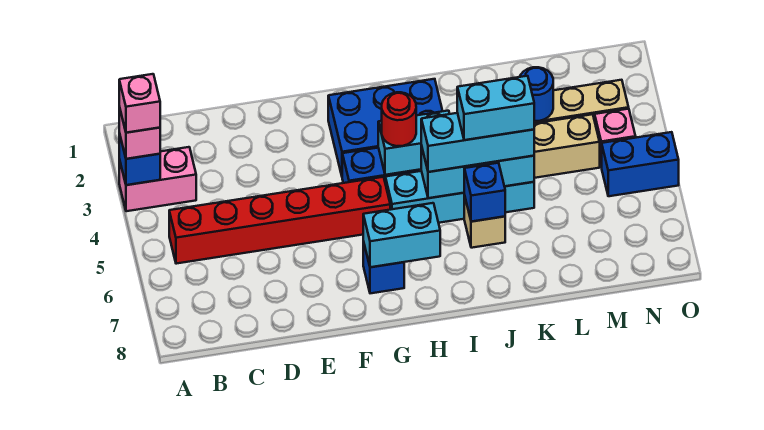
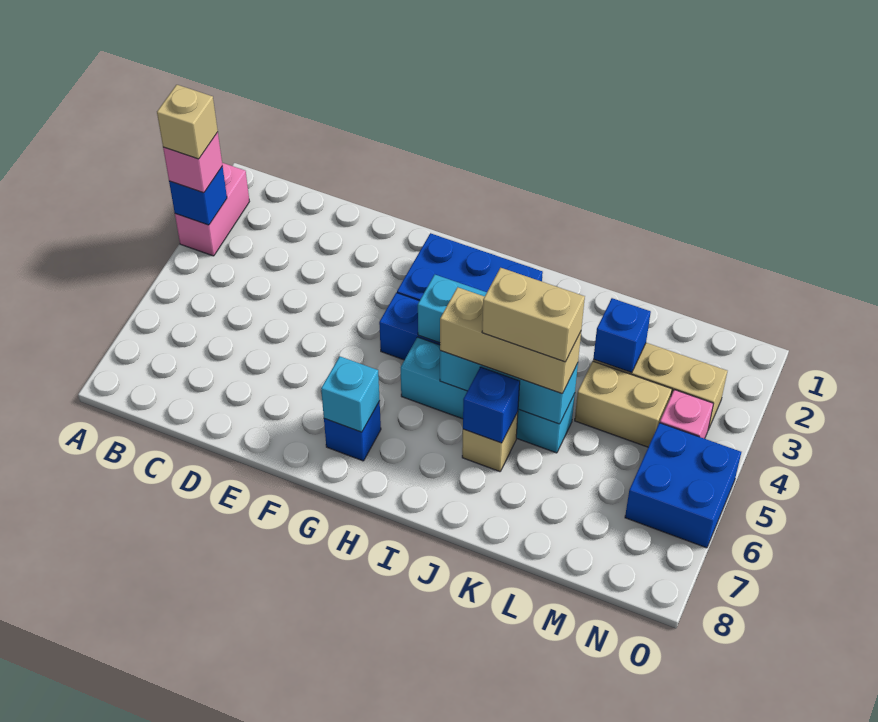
pink brick A3:B3 level 1 -> pink brick A2:A3 level 1
pink brick A3 level 4 -> tan brick A3 level 4
red brick B5:G5 level 1 -> none
cyan brick G7:H7 level 2 -> cyan brick G7 level 2
red round brick H4 level 3 -> none
cyan brick I5:K5 level 3 -> tan brick I5:K5 level 3
cyan brick J5:K5 level 4 -> tan brick J5:K5 level 4
blue round brick L3 level 2 -> blue brick L3 level 2
blue brick N5:O5 level 1 -> blue brick N5:O6 level 1

